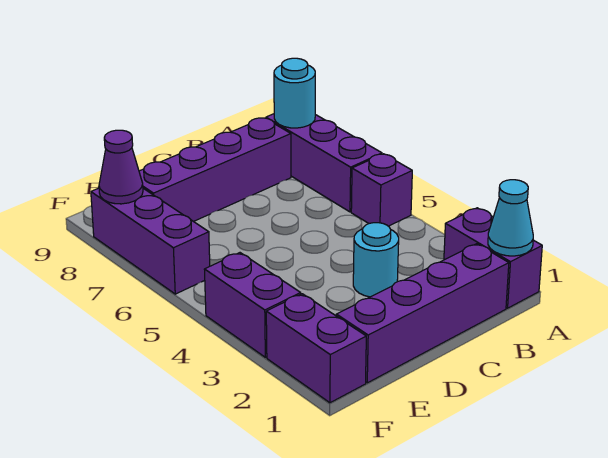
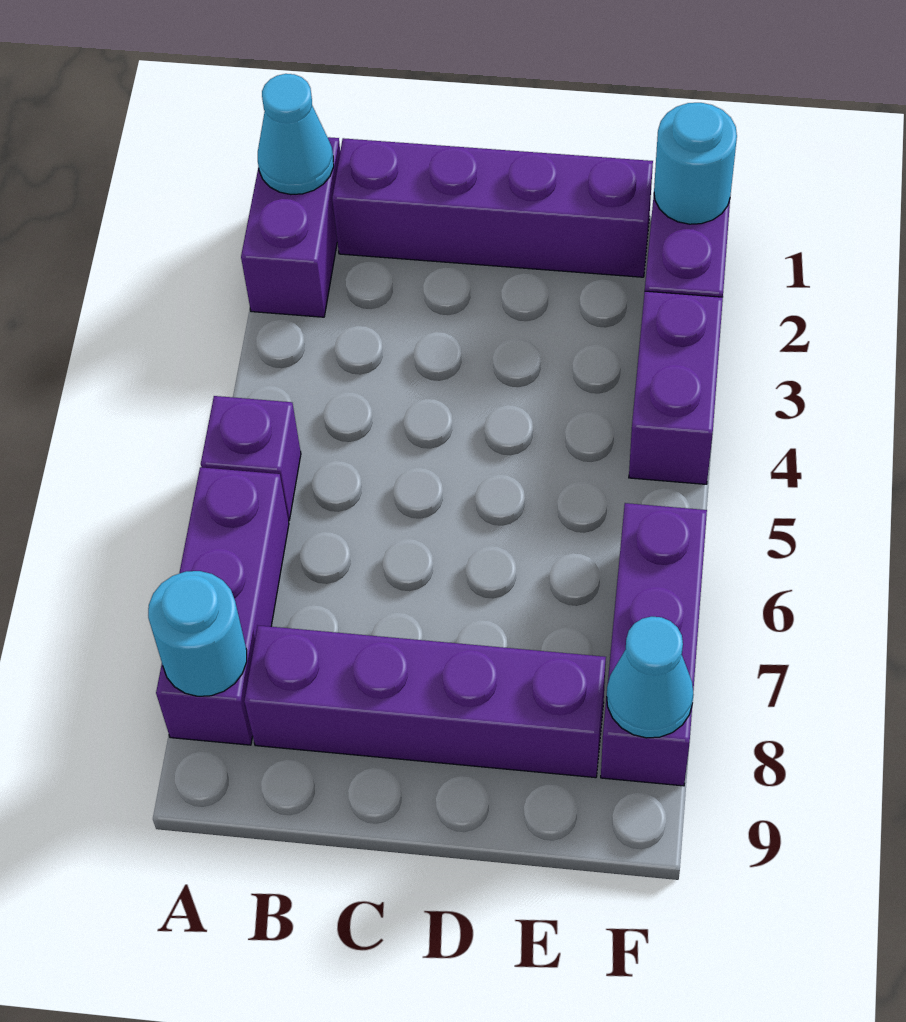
cyan round brick C3 level 1 -> cyan round brick F1 level 2
purple cone F8 level 2 -> cyan cone F8 level 2

